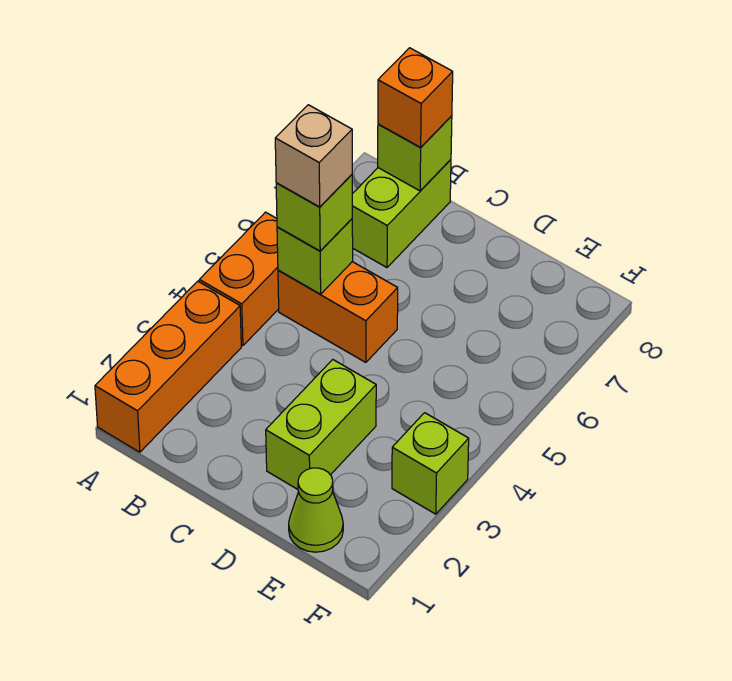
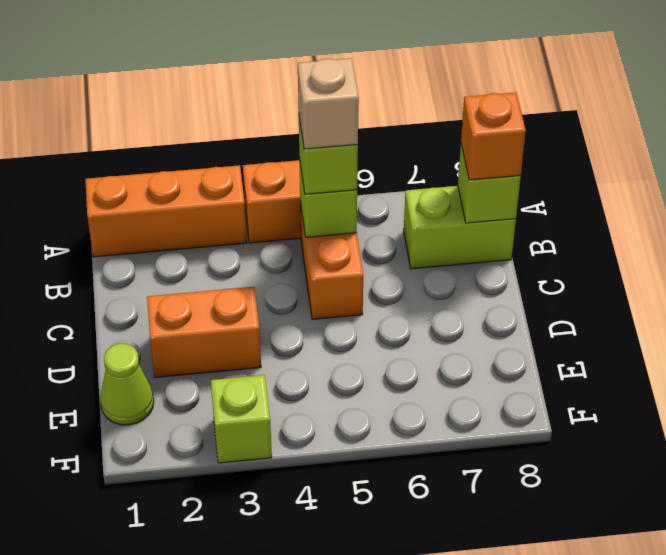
lime brick D2:D3 level 1 -> orange brick D2:D3 level 1

